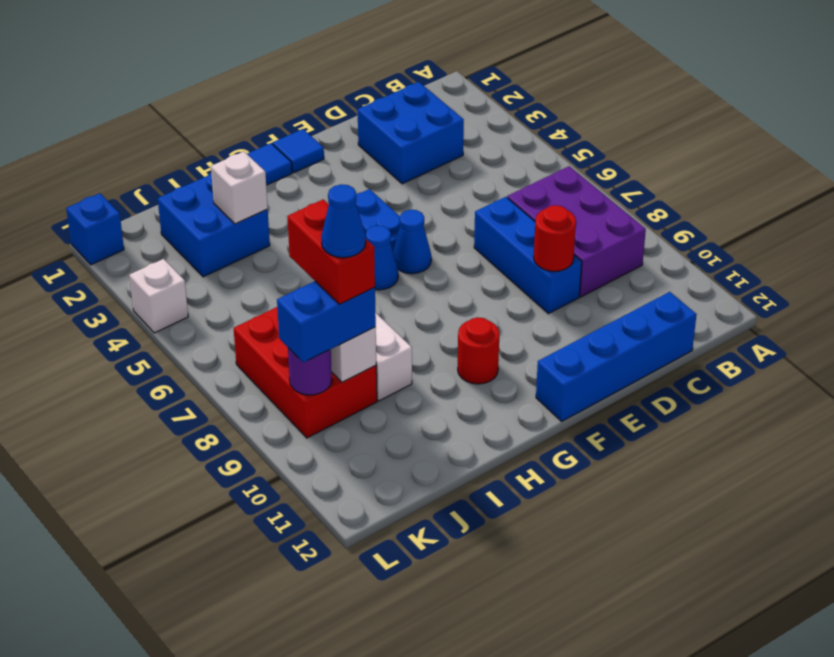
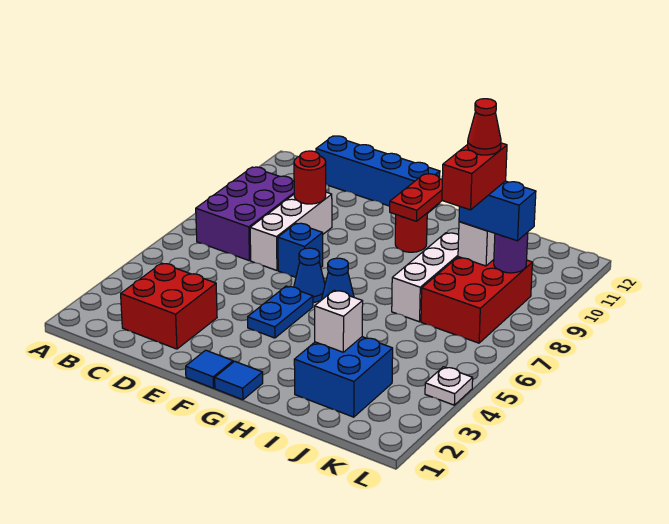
blue brick C2:D3 level 1 -> red brick C2:D3 level 1
blue brick D7:D9 level 1 -> white brick D7:D9 level 1
none -> red plate G10:G11 level 2
blue cone J9 level 5 -> red cone J9 level 5
blue brick L1 level 1 -> blue brick E7 level 1
white brick L4 level 1 -> white plate L4 level 1

